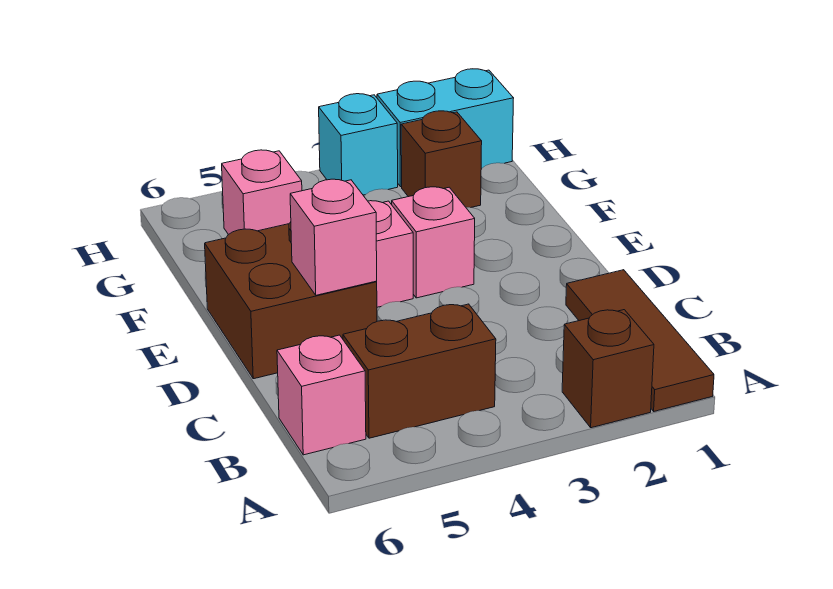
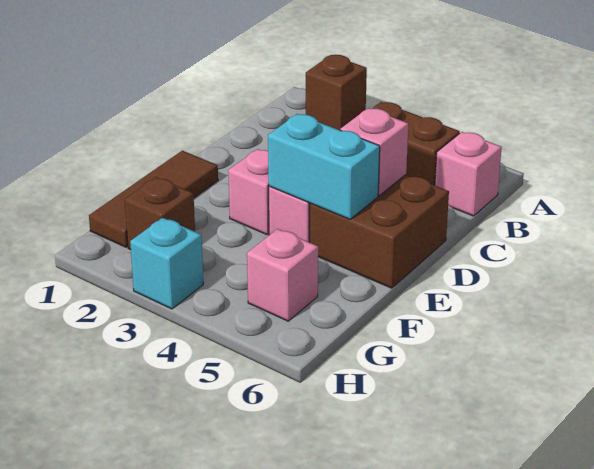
brown tile A1:C1 level 1 -> brown tile E1:G1 level 1
cyan brick H1:H2 level 1 -> cyan brick E4:E5 level 2

